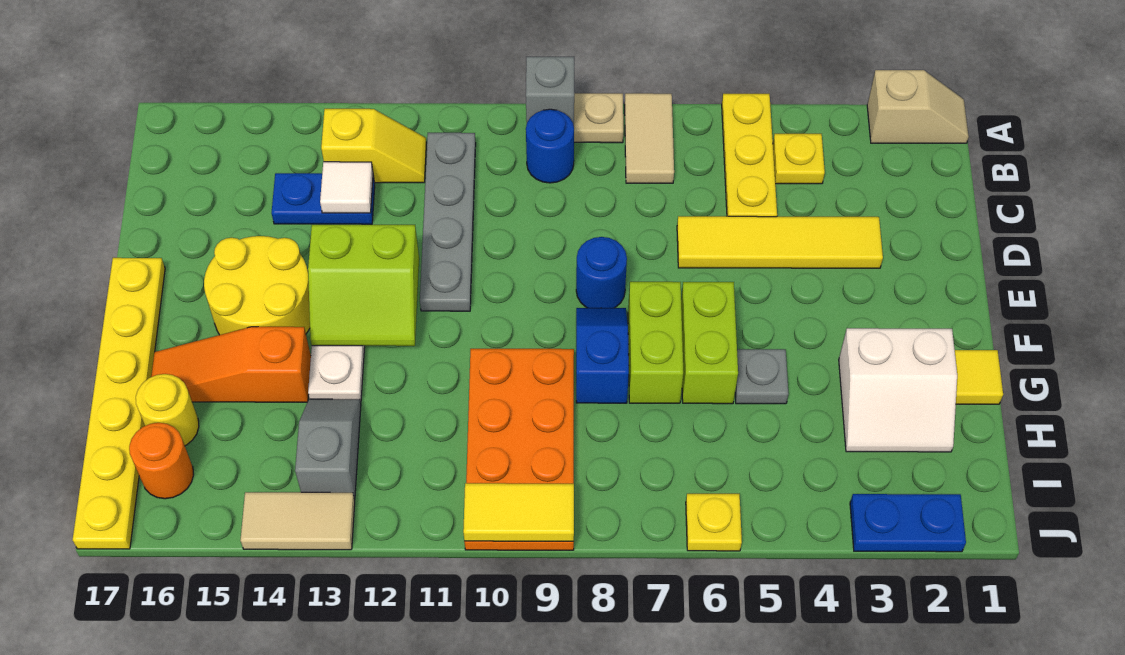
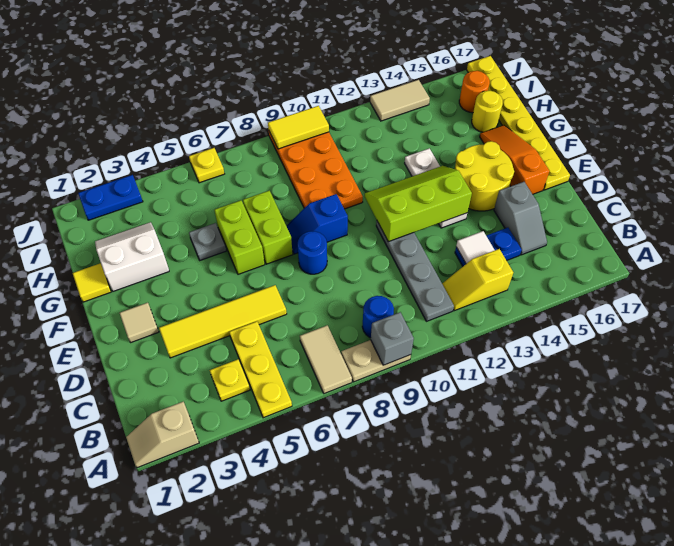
none -> tan tile E2 level 1
lime slope E12:F13 level 2 top E -> lime slope E11:F13 level 2 top E
blue slope F8:G8 level 1 top G -> blue slope F8:F9 level 1 top 9
orange slope G14:G16 level 1 top 14 -> orange slope E16:G16 level 1 top E
grey slope H13:I13 level 1 top I -> grey slope C15:D15 level 1 top D

